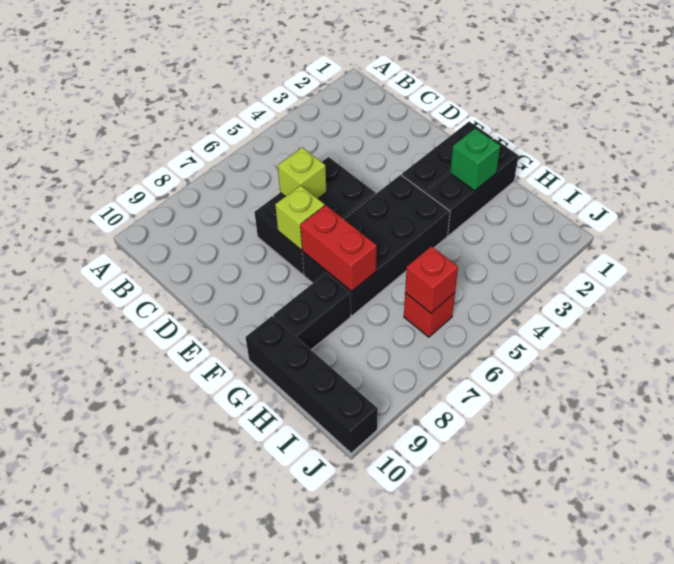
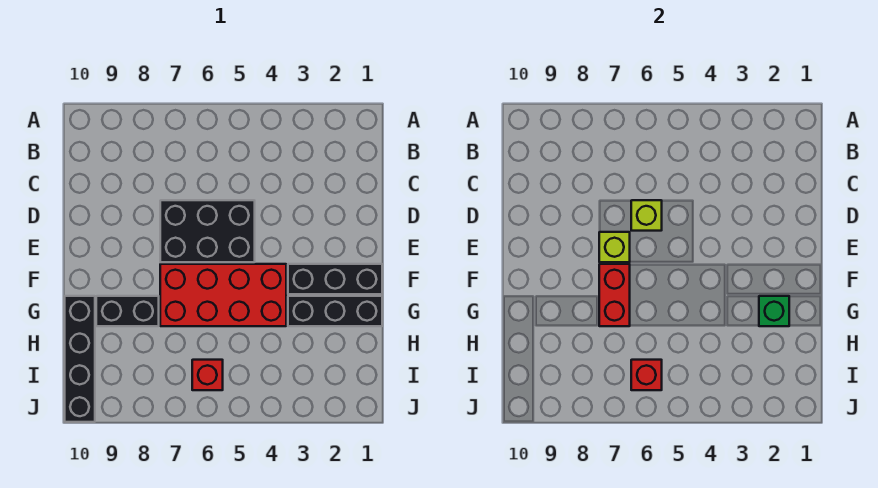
black brick F4:G7 level 1 -> red brick F4:G7 level 1

